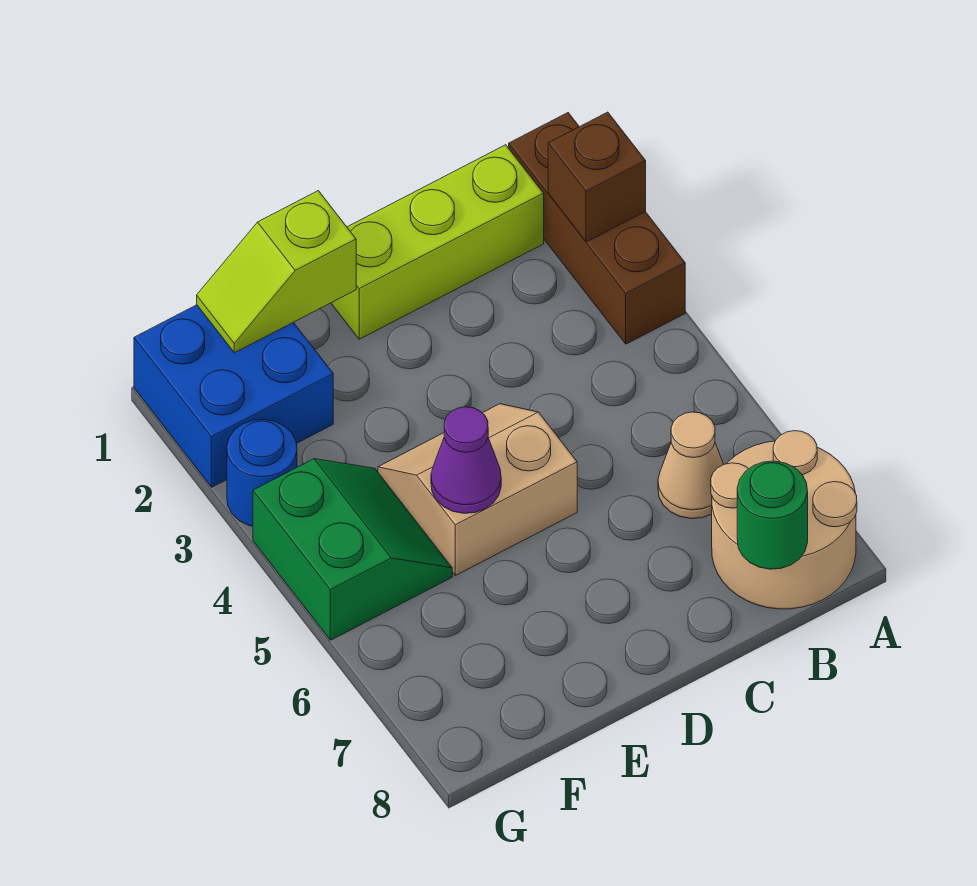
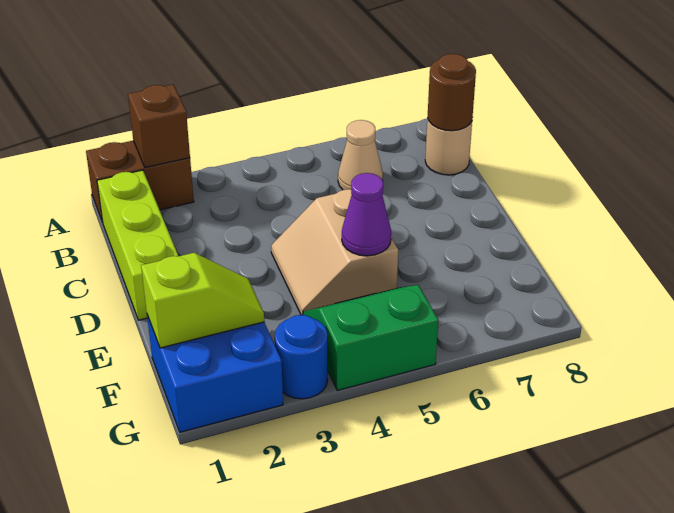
brown brick A1:A3 level 1 -> brown brick A1:A2 level 1
tan round brick A7:B8 level 1 -> tan round brick B8 level 1
green round brick B8 level 2 -> brown round brick B8 level 2
lime slope E1:F1 level 2 top E -> lime slope F1:F2 level 2 top 1

